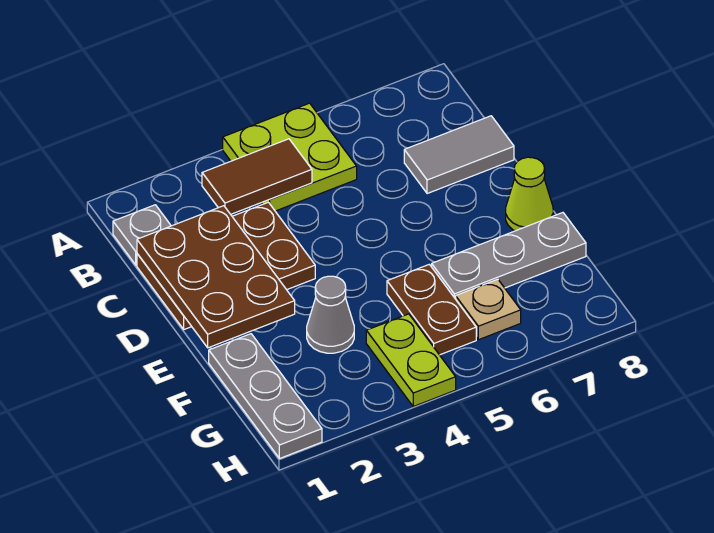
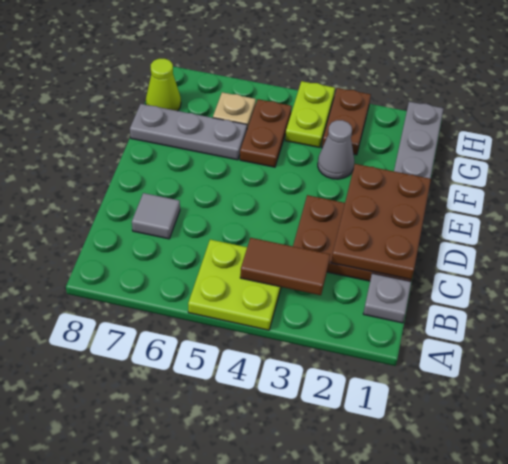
grey tile C7:C8 level 1 -> grey tile C7 level 1
lime cone E8 level 1 -> lime cone G8 level 1
none -> brown plate G3:H3 level 1

